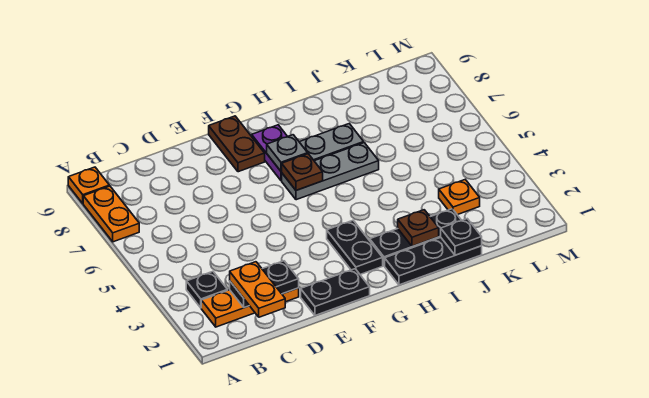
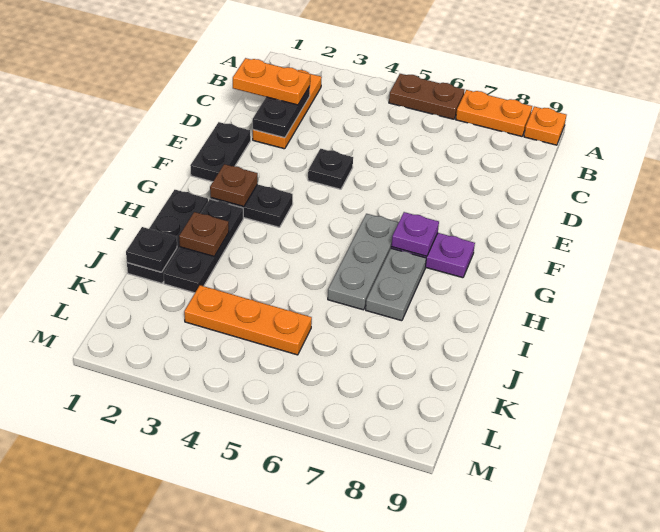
black plate B3 level 1 -> black plate E4 level 1
brown plate F8:F9 level 1 -> brown plate A5:A6 level 1
brown plate G6 level 2 -> brown plate G2 level 2
grey plate G7 level 2 -> purple plate G7 level 2
orange plate K3 level 1 -> orange plate K3:K5 level 1

